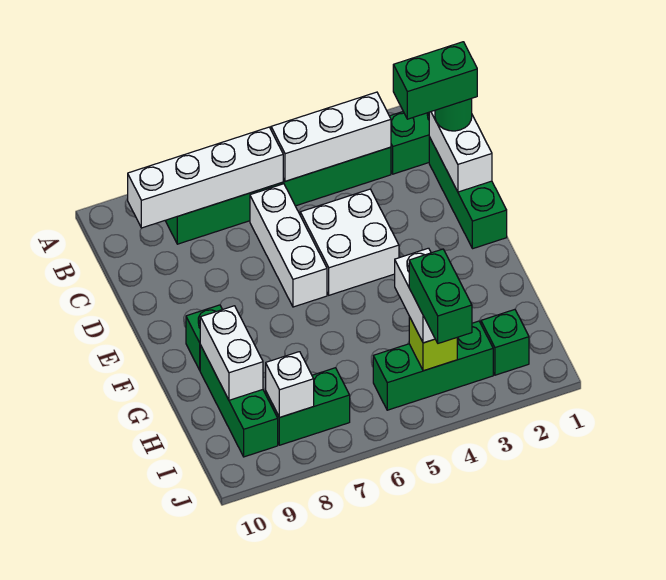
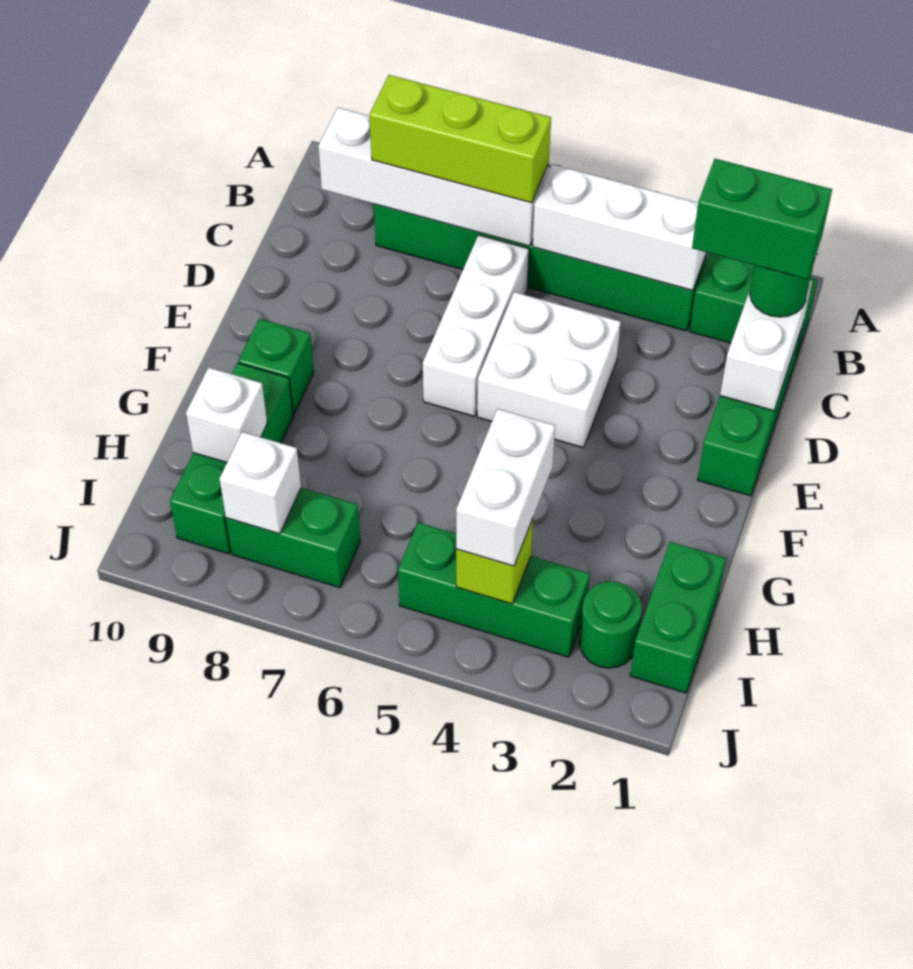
none -> lime brick B6:B8 level 3
white brick G9:H9 level 2 -> white brick H9 level 2
green brick I2 level 1 -> green round brick I2 level 1
green brick I4:J4 level 4 -> green brick H1:I1 level 1

